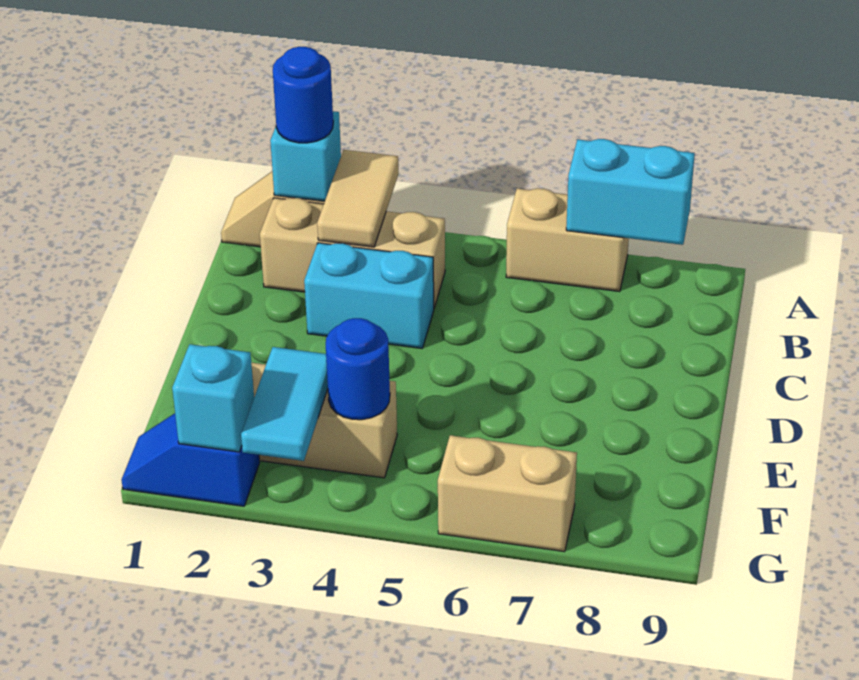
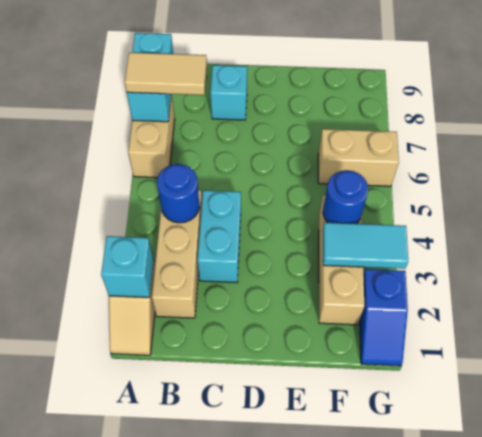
blue round brick A2 level 3 -> blue round brick B4 level 2
tan tile A3:B3 level 2 -> tan tile A7:B7 level 3
cyan brick G2 level 2 -> cyan brick C8 level 1
tan brick G6:G7 level 1 -> tan brick F6:G6 level 1

